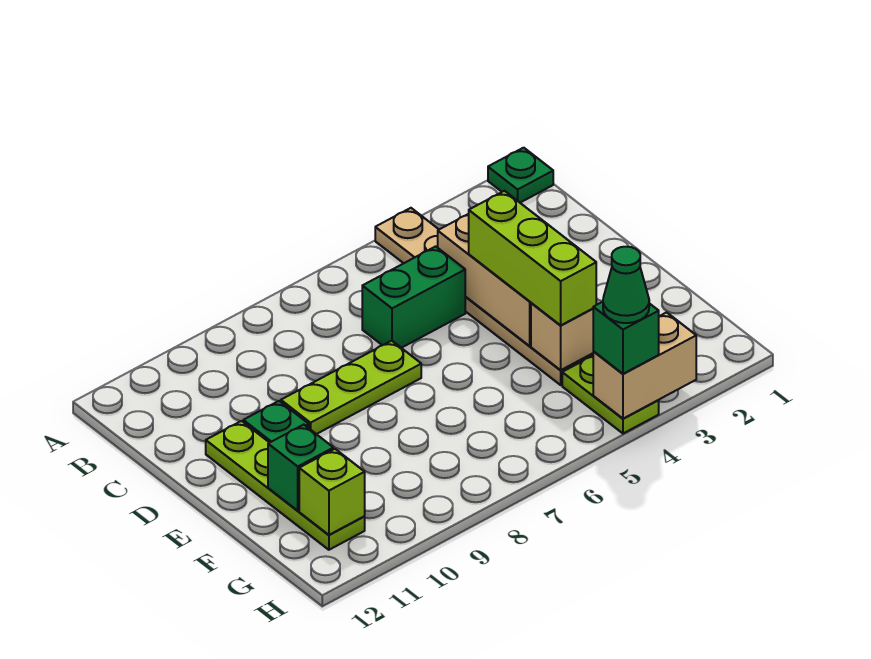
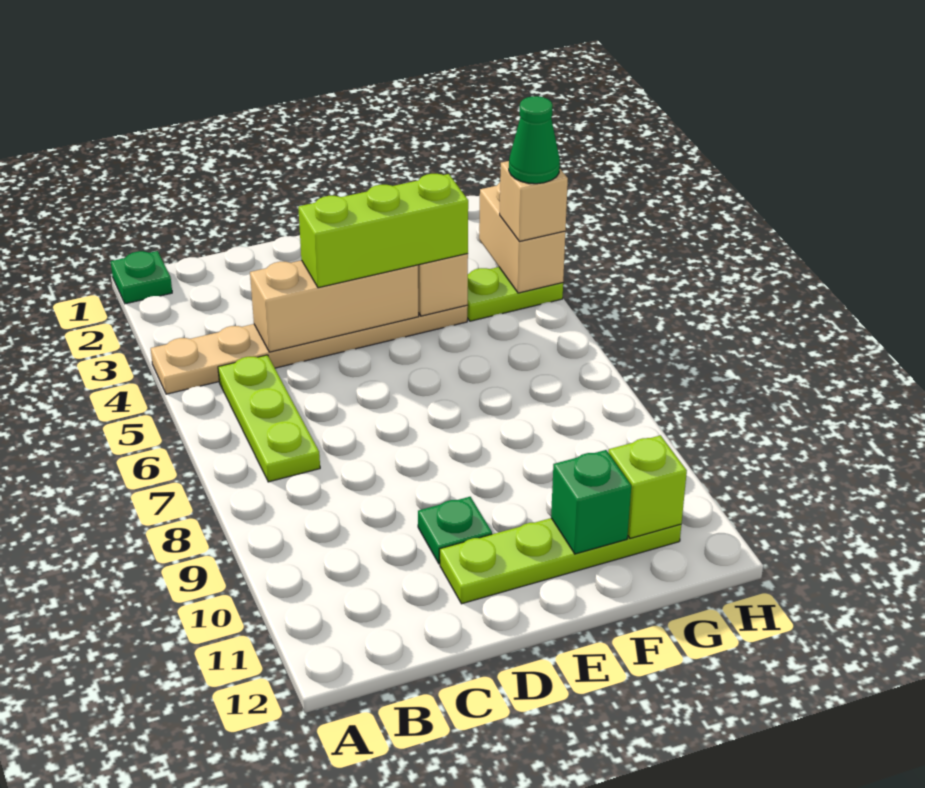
green brick C5:C6 level 1 -> none
lime plate D7:D9 level 1 -> lime plate B5:B7 level 1
green brick H4 level 3 -> tan brick H4 level 3

